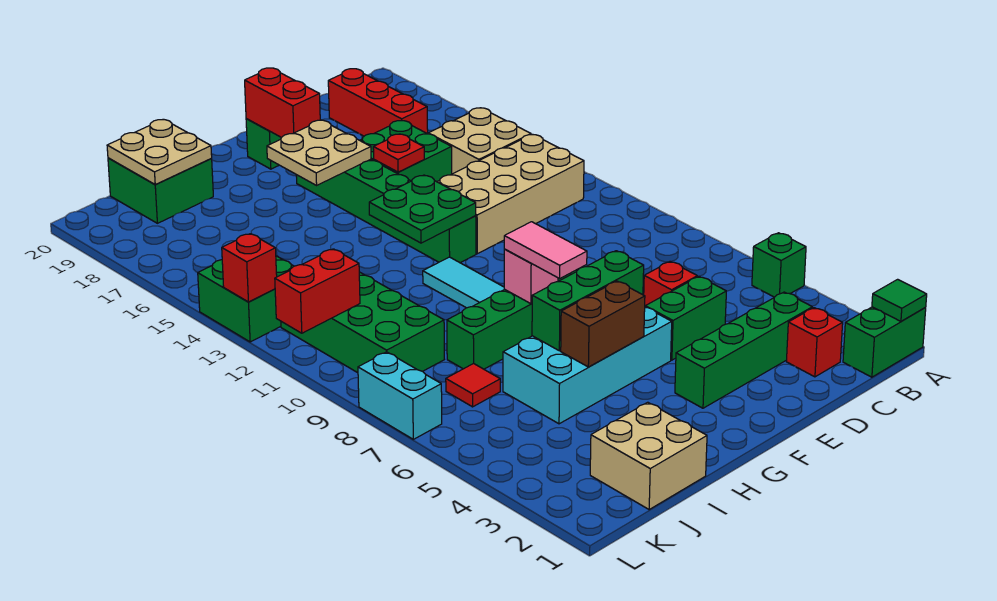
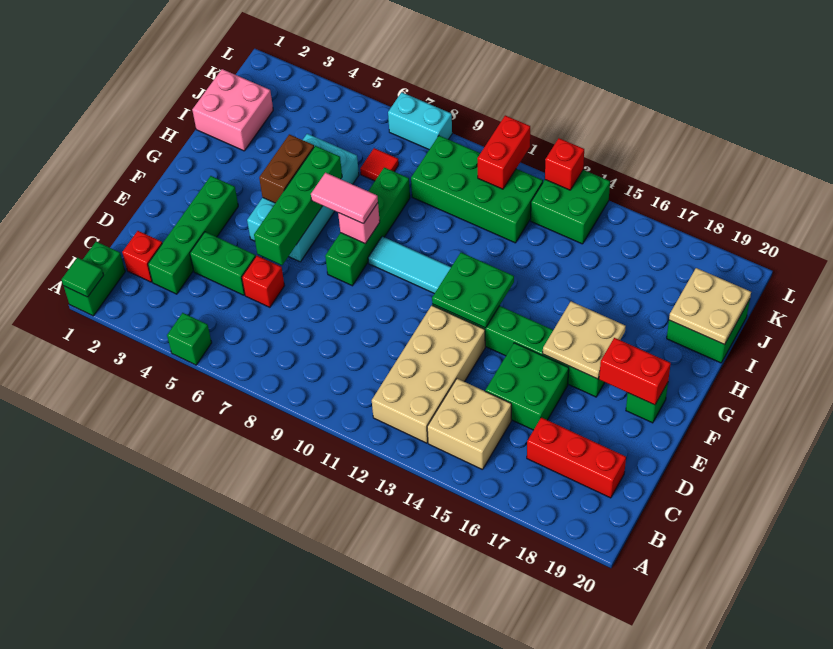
green brick D5:E5 level 1 -> green brick D4:D5 level 1
red plate E15 level 2 -> none
green brick F6:H6 level 2 -> green brick E6:H6 level 2
tan brick I1:J2 level 1 -> pink brick I1:J2 level 1

